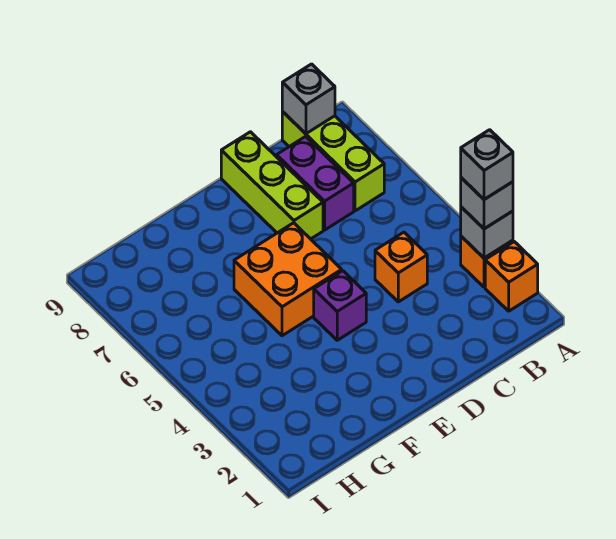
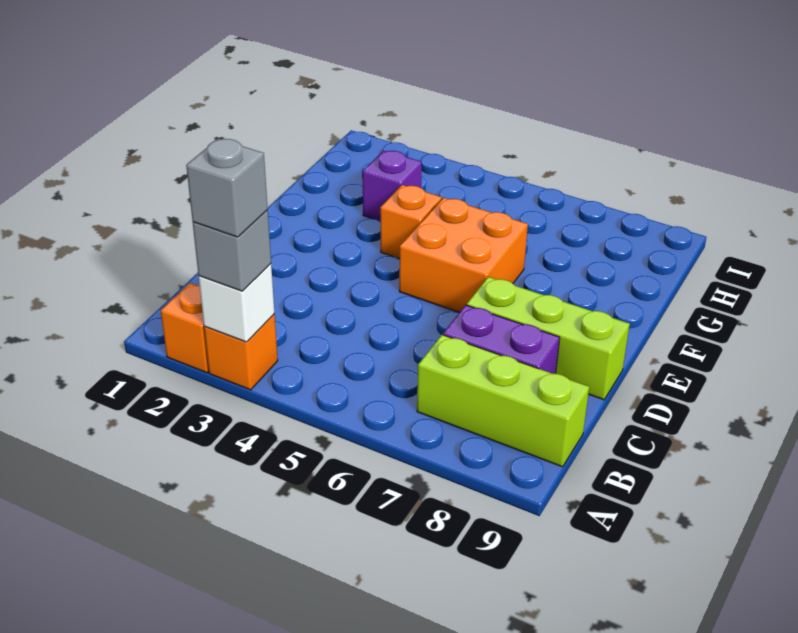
grey brick A3 level 2 -> white brick A3 level 2
grey brick B9 level 2 -> none
orange brick C4 level 1 -> orange brick F4 level 1
purple brick E4 level 1 -> purple brick G3 level 1

